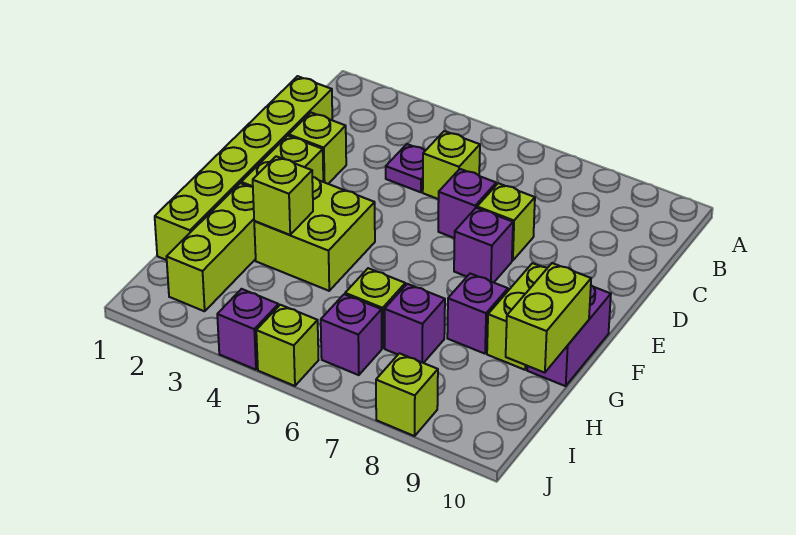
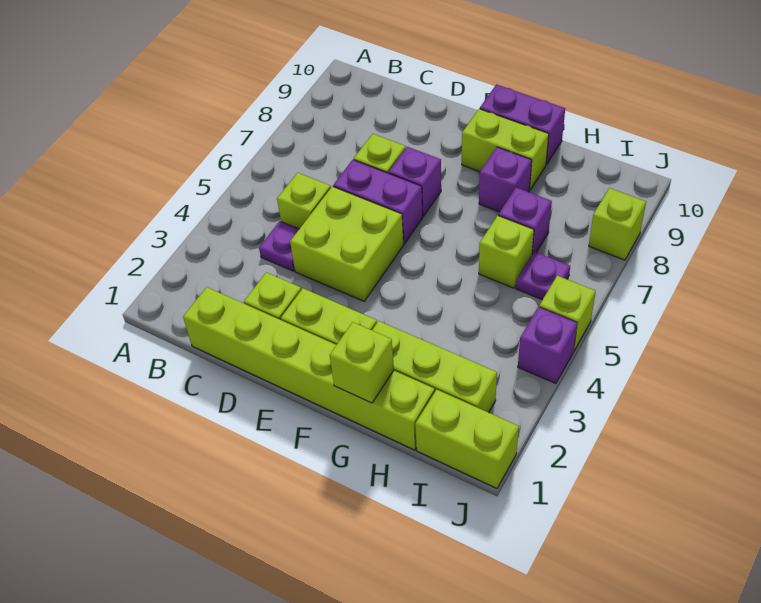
purple brick D6 level 1 -> purple brick D6:E6 level 1
lime brick F3:G4 level 1 -> lime brick D4:E5 level 1
lime brick G3 level 2 -> lime brick G1 level 2
lime brick G10:H10 level 2 -> lime brick I1:J1 level 1
purple brick I6 level 1 -> purple plate I6 level 1

